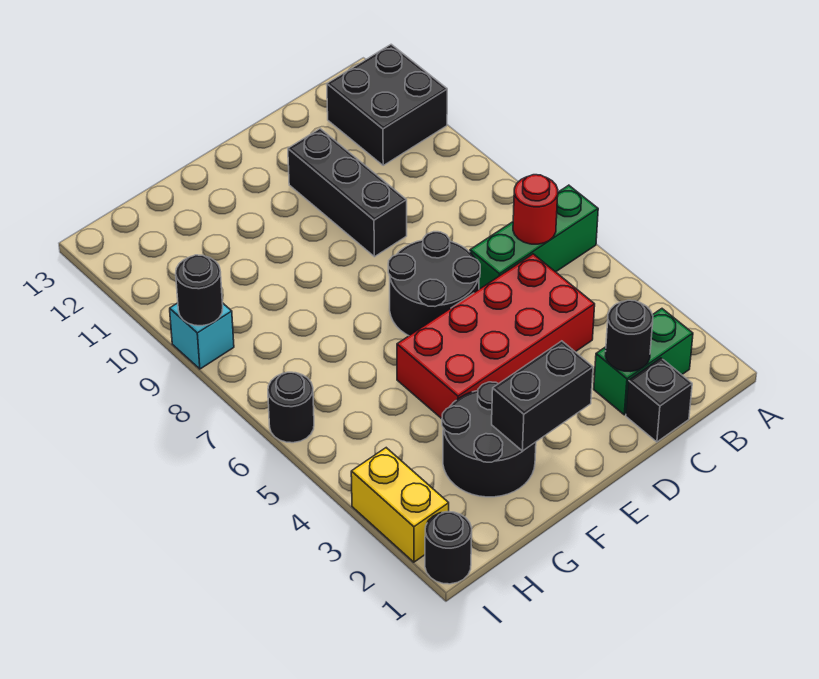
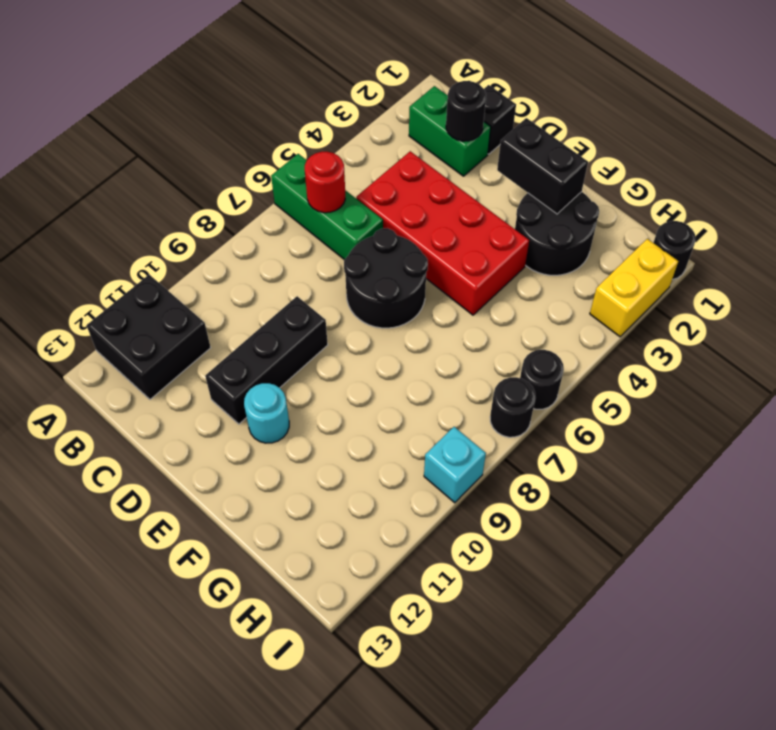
none -> cyan round brick E11 level 1
black round brick I9 level 2 -> black round brick I7 level 1

